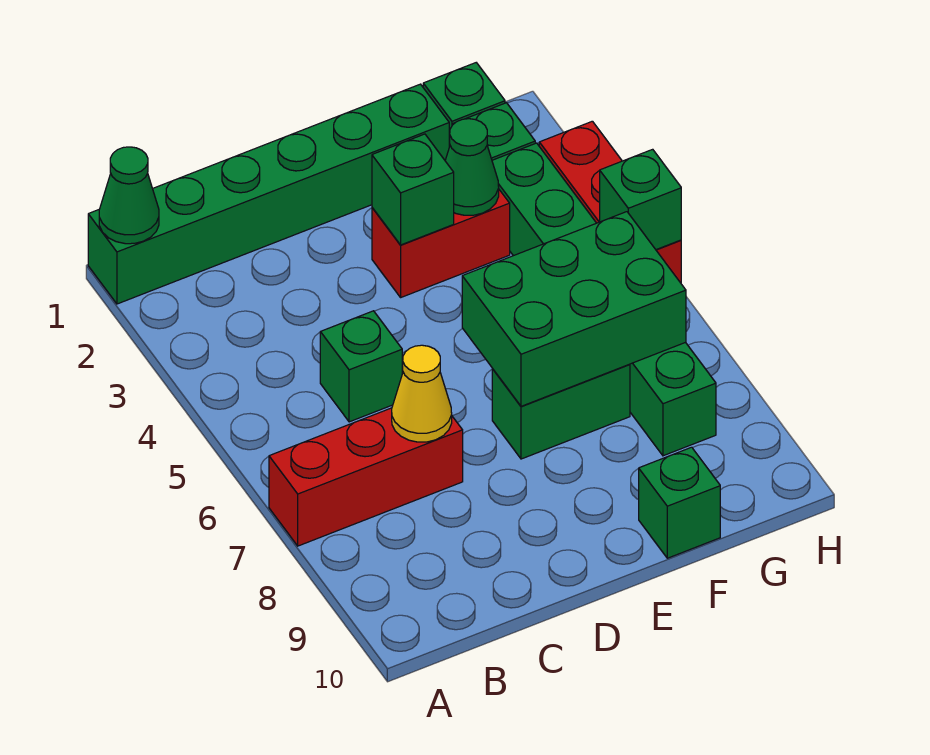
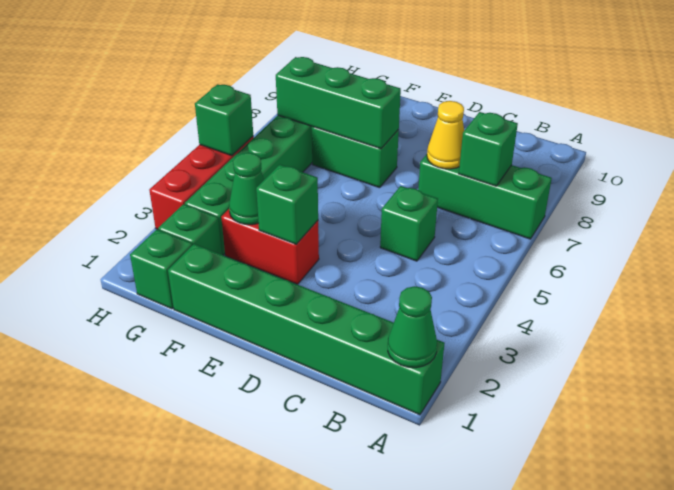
red brick A7:C7 level 1 -> green brick A7:C7 level 1
green brick E6:G7 level 2 -> green brick E7:G7 level 2
green brick F10 level 1 -> green brick B7 level 2

